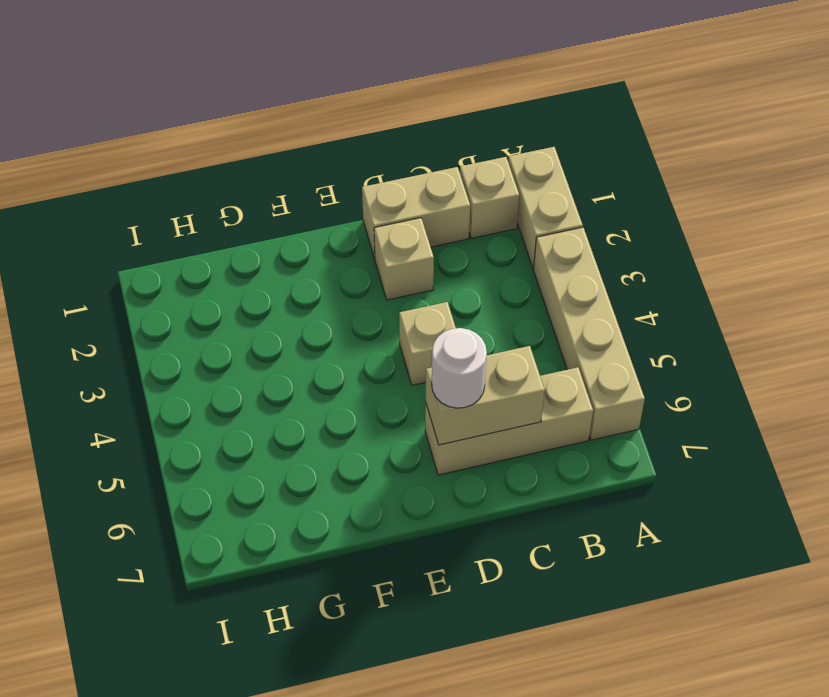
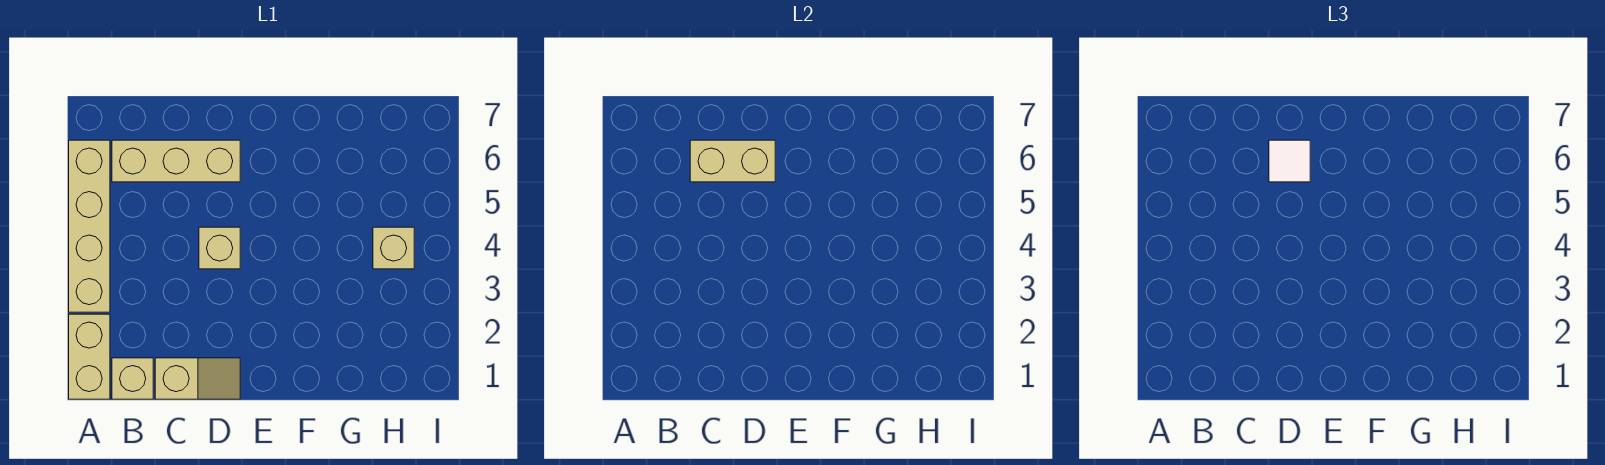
tan brick C1:D1 level 1 -> tan slope C1:D1 level 1 top C
tan brick D2 level 1 -> tan brick H4 level 1
white round brick D6 level 3 -> white tile D6 level 3

